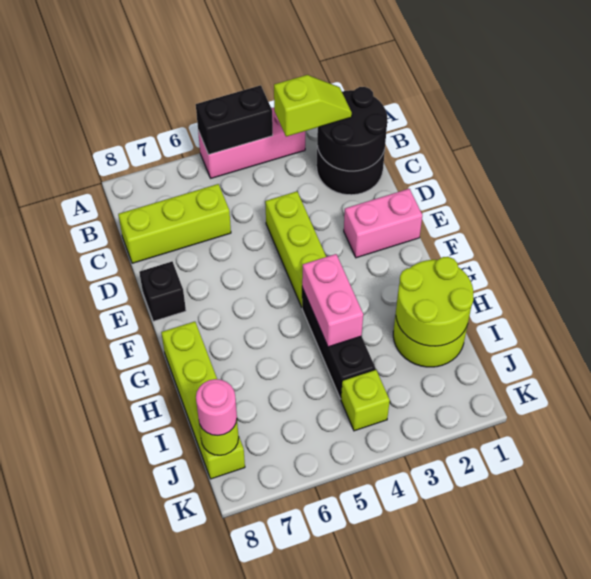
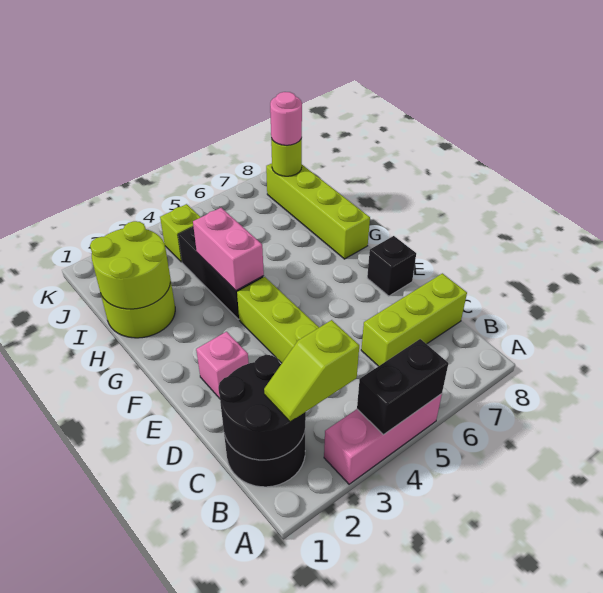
pink brick E1:E2 level 1 -> pink brick E2 level 1

